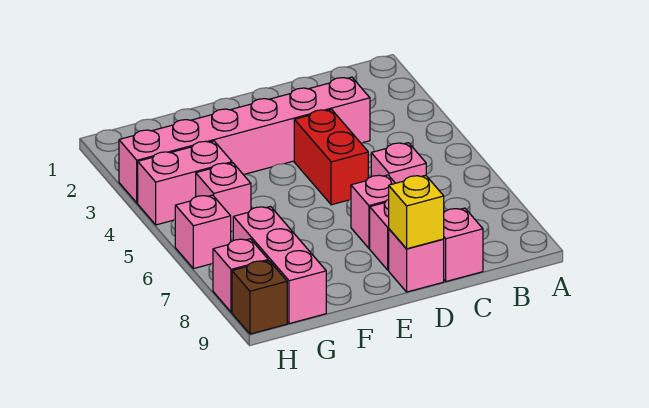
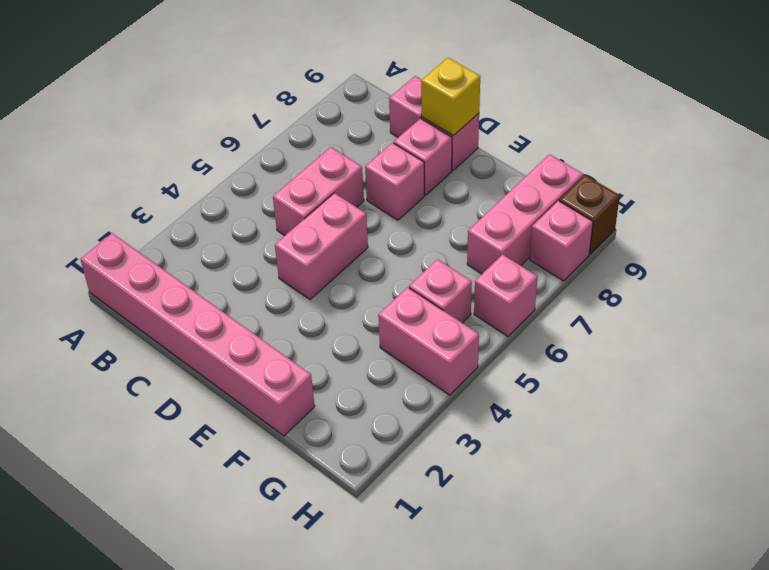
pink brick C3:H3 level 1 -> pink brick A1:F1 level 1
pink brick C6 level 1 -> pink brick C5:C6 level 1
red brick D4:D5 level 1 -> pink brick D4:D5 level 1

